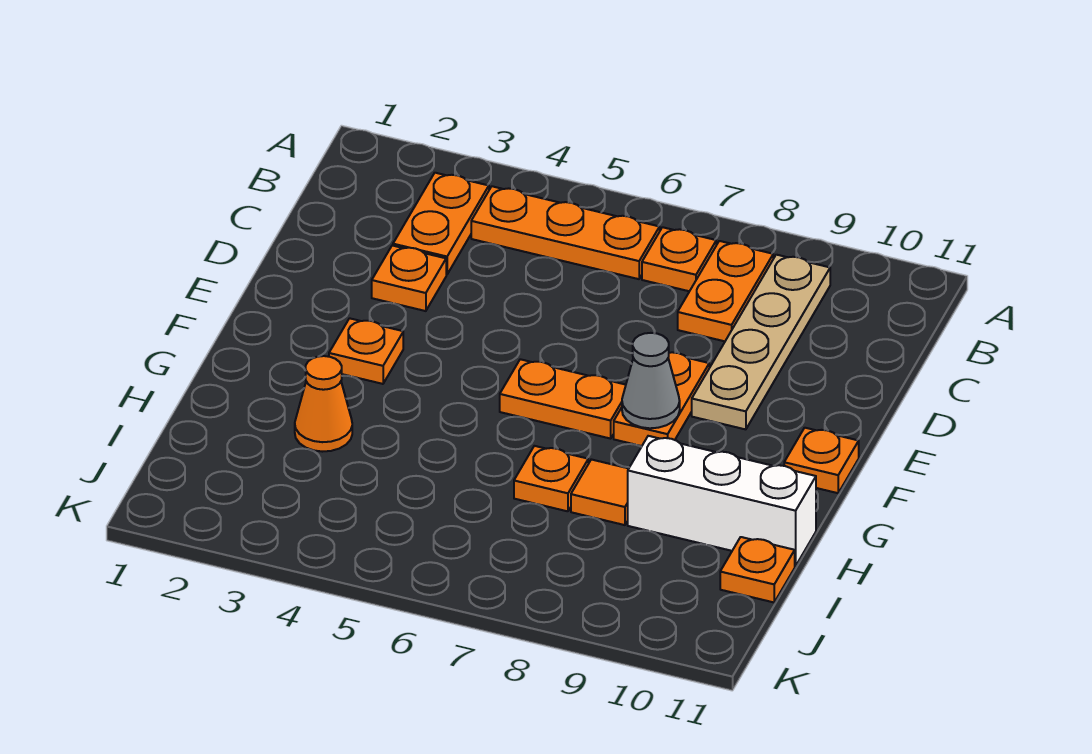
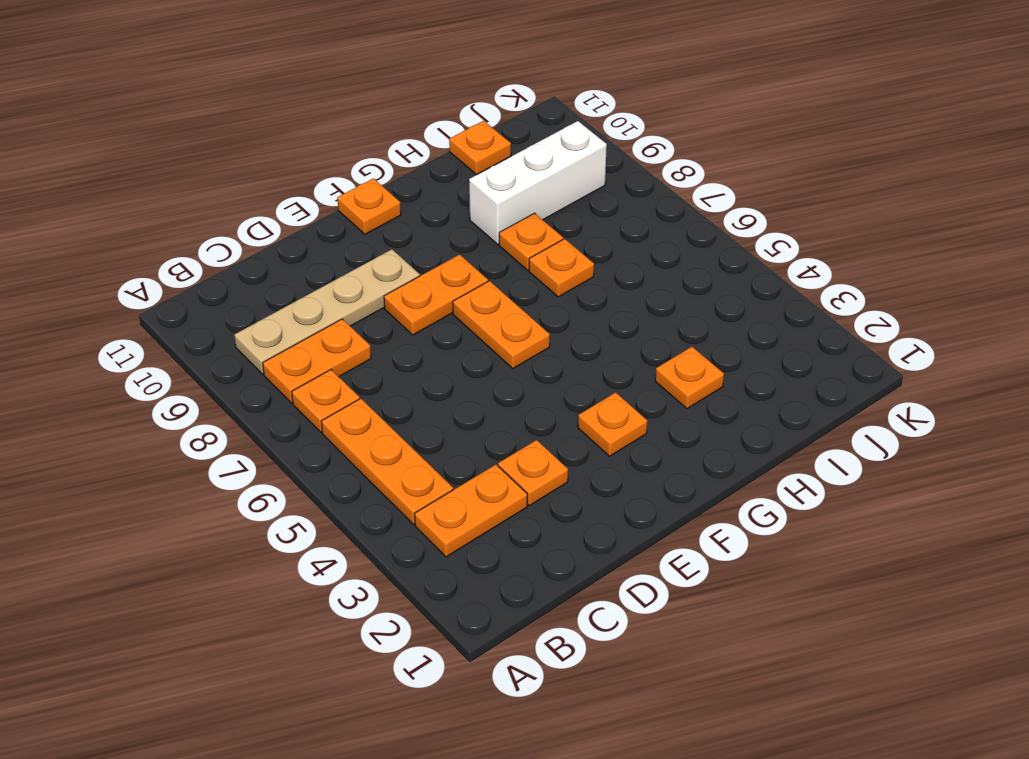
grey cone F8 level 2 -> none
orange cone H3 level 1 -> orange plate H3 level 1
orange tile H8 level 1 -> orange plate H8 level 1
white brick H9:H11 level 1 -> white brick H9:J9 level 1

